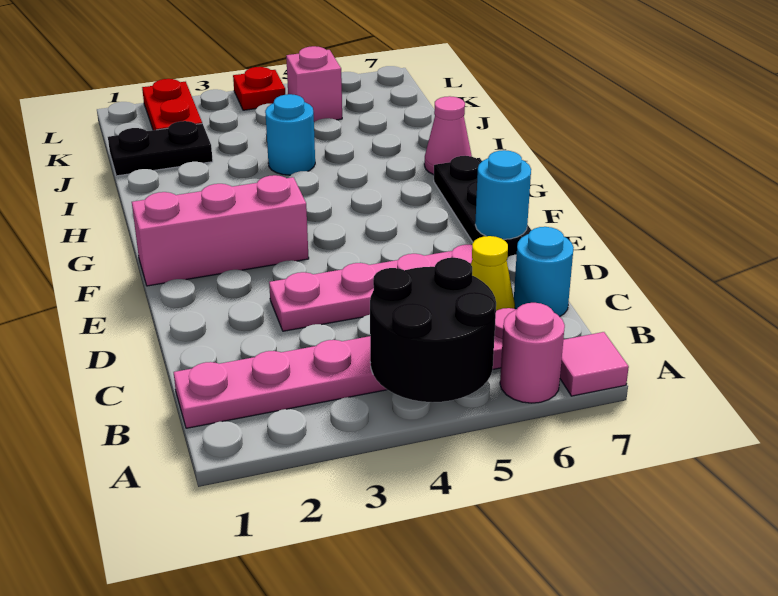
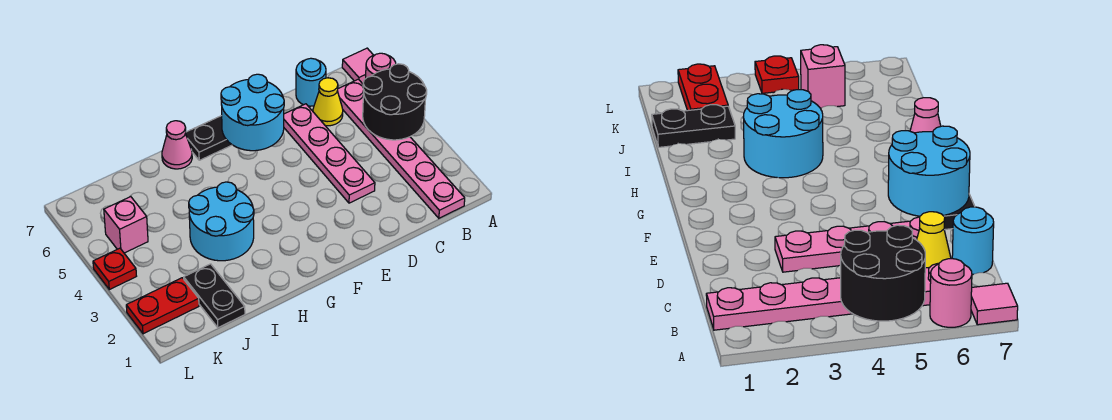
cyan round brick E7 level 2 -> cyan round brick E6:F7 level 2
pink brick F1:F3 level 1 -> none
cyan round brick I4 level 1 -> cyan round brick H3:I4 level 1

